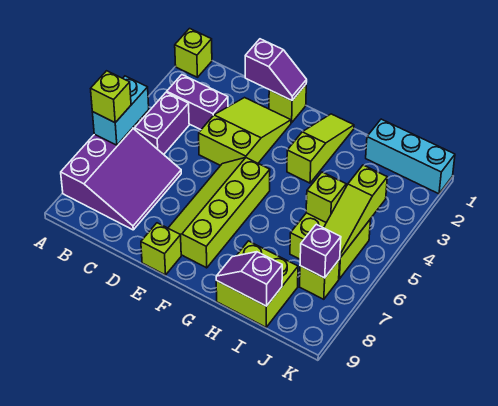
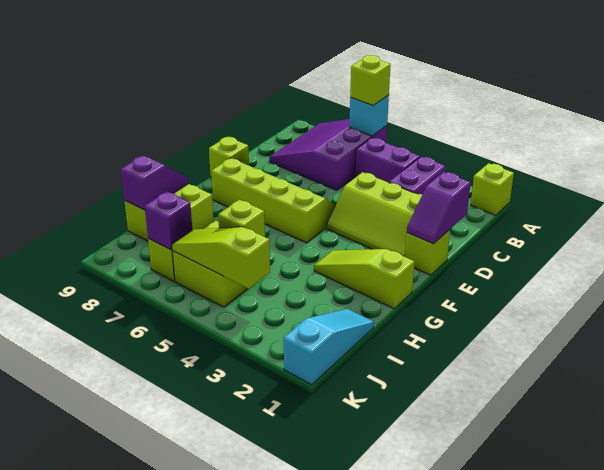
cyan brick A5:A6 level 2 -> cyan brick A6 level 2
purple slope A6:C8 level 1 top A -> purple slope A6:C8 level 1 top 6
lime slope D2:E4 level 1 top 4 -> lime slope D2:E4 level 1 top D
lime slope G1:G3 level 1 top 3 -> lime slope G1:G3 level 1 top 1
cyan brick I1:K1 level 1 -> cyan slope I1:K1 level 1 top K

